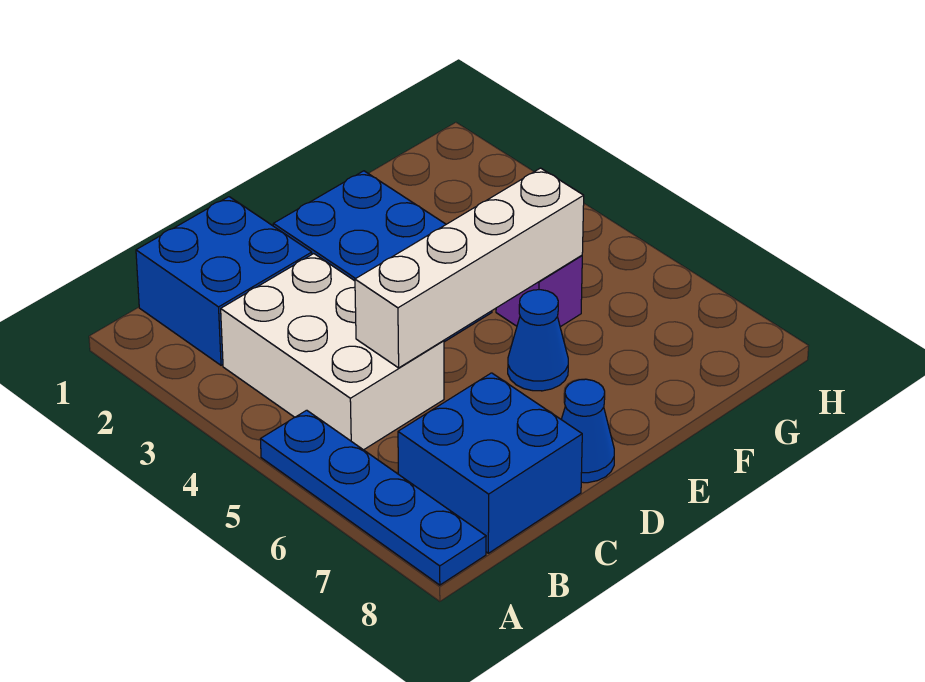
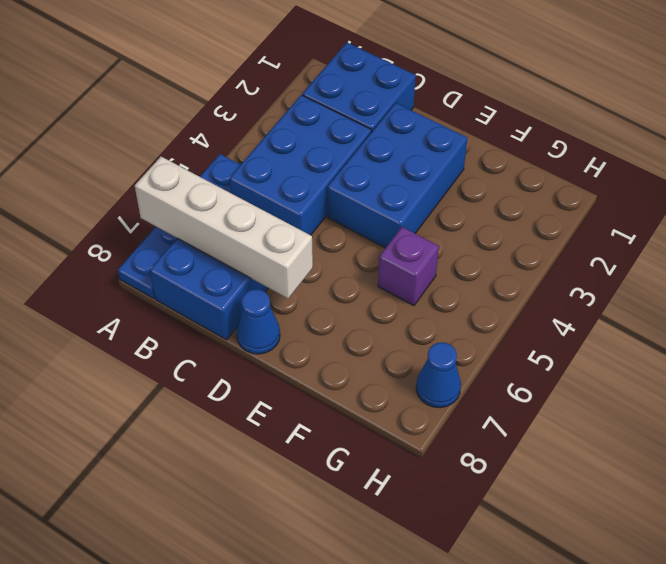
white brick B3:C5 level 1 -> blue brick B3:C5 level 1
white brick C5:F5 level 2 -> white brick A7:D7 level 2
blue cone E6 level 1 -> blue cone H7 level 1

